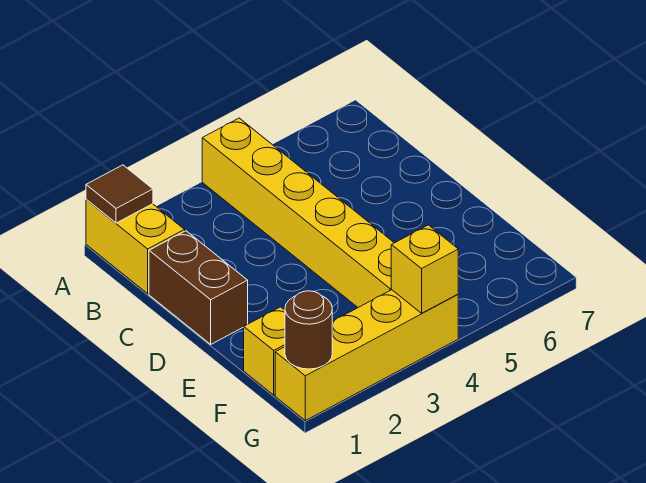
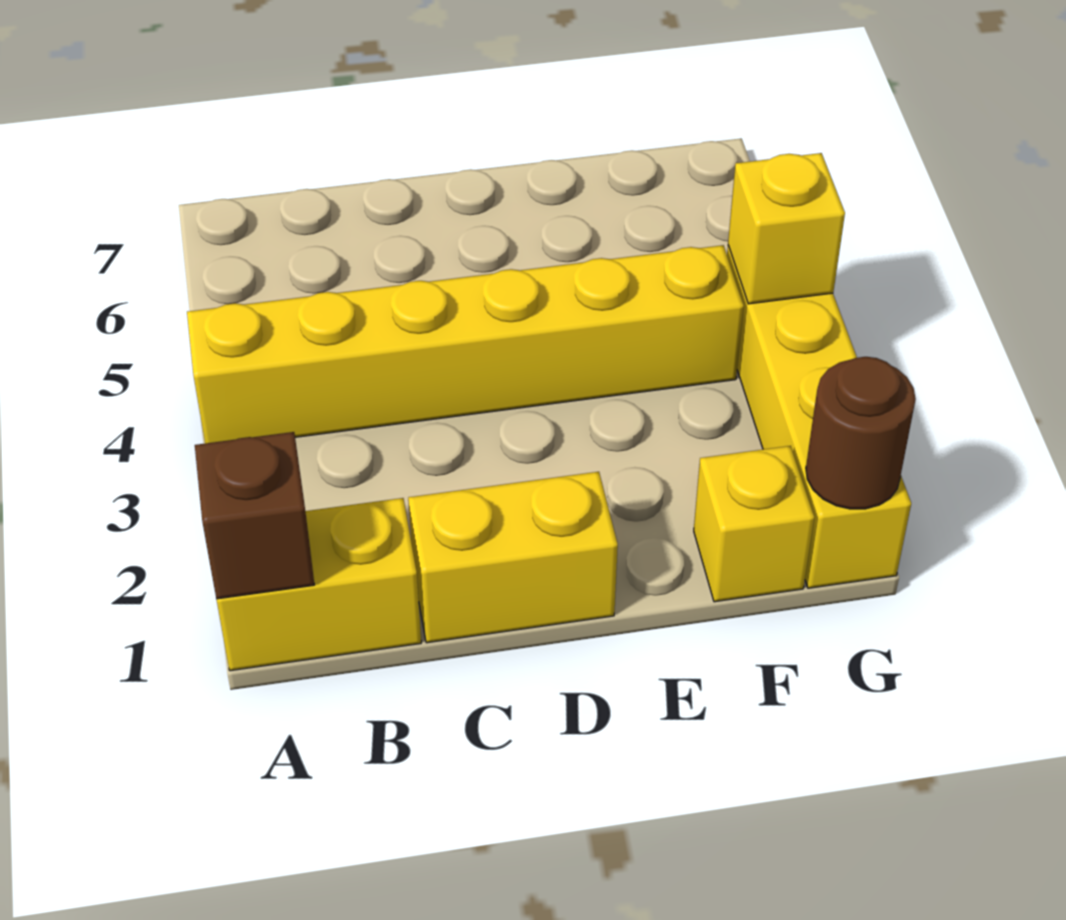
brown tile A1 level 2 -> brown brick A1 level 2
brown brick C1:D1 level 1 -> yellow brick C1:D1 level 1

